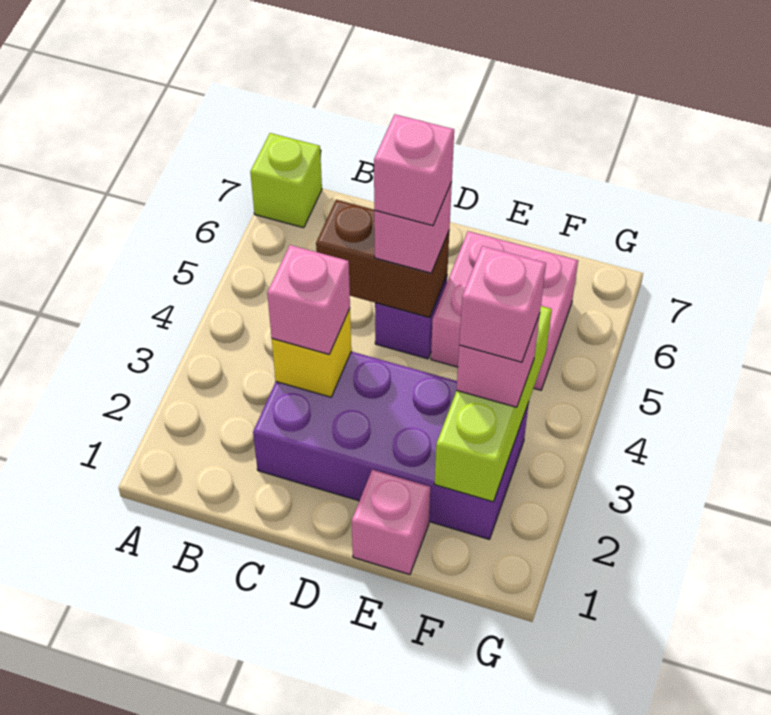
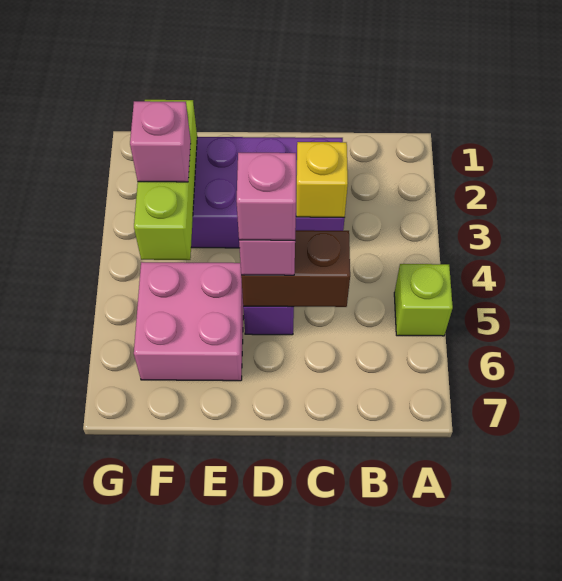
lime brick A7 level 1 -> lime brick A5 level 1
pink brick C3 level 3 -> none
pink brick E1 level 1 -> none
pink brick F3 level 4 -> none

